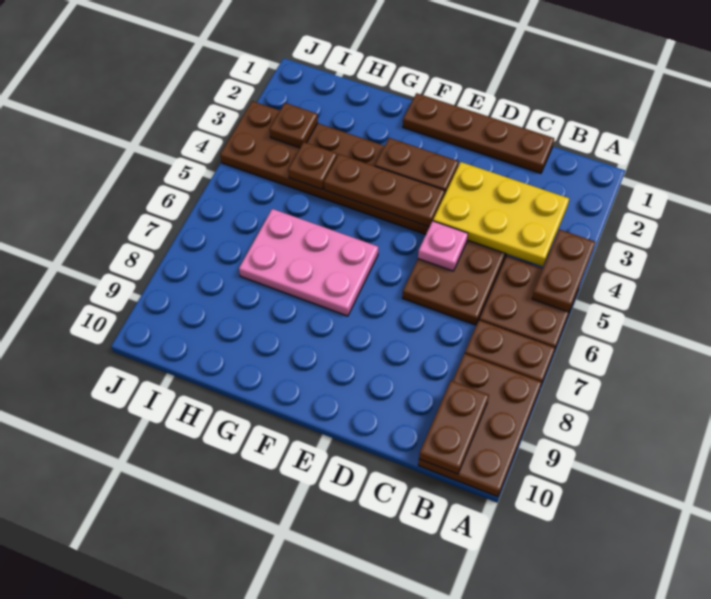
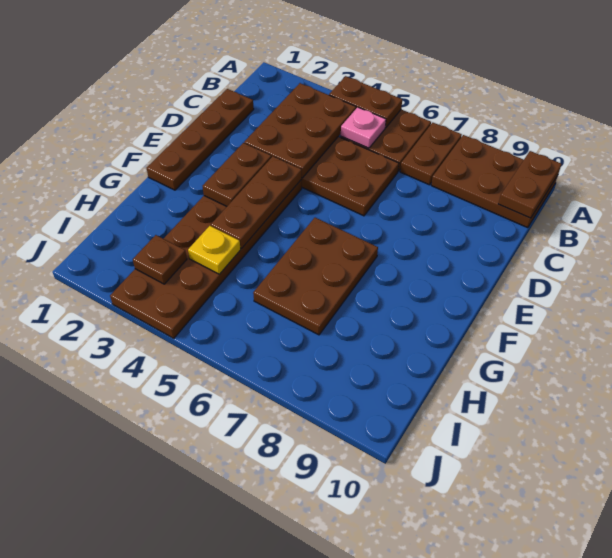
yellow plate B3:D4 level 2 -> brown plate B3:D4 level 2
brown plate B9:B10 level 2 -> brown plate A10:B10 level 2
pink plate D5 level 2 -> pink plate B5 level 2
pink plate F6:H7 level 1 -> brown plate F6:H7 level 1
brown plate H4 level 2 -> yellow plate H4 level 2

